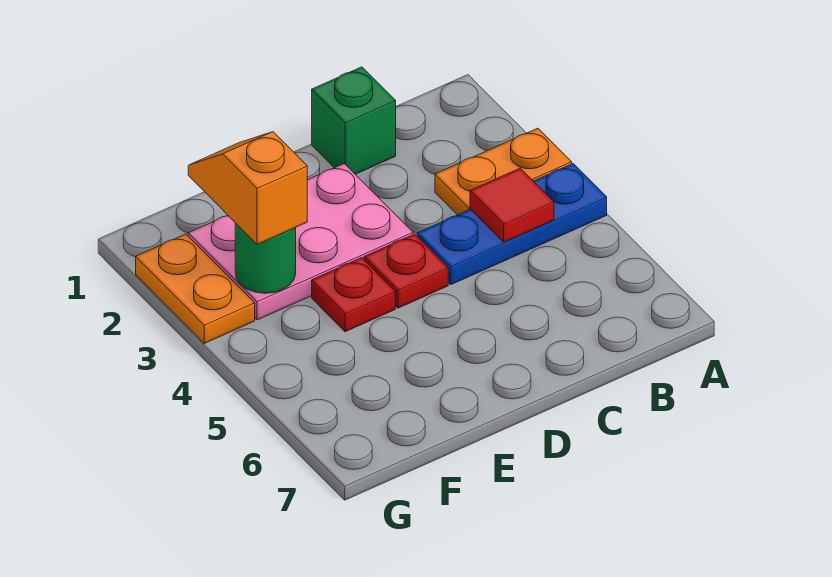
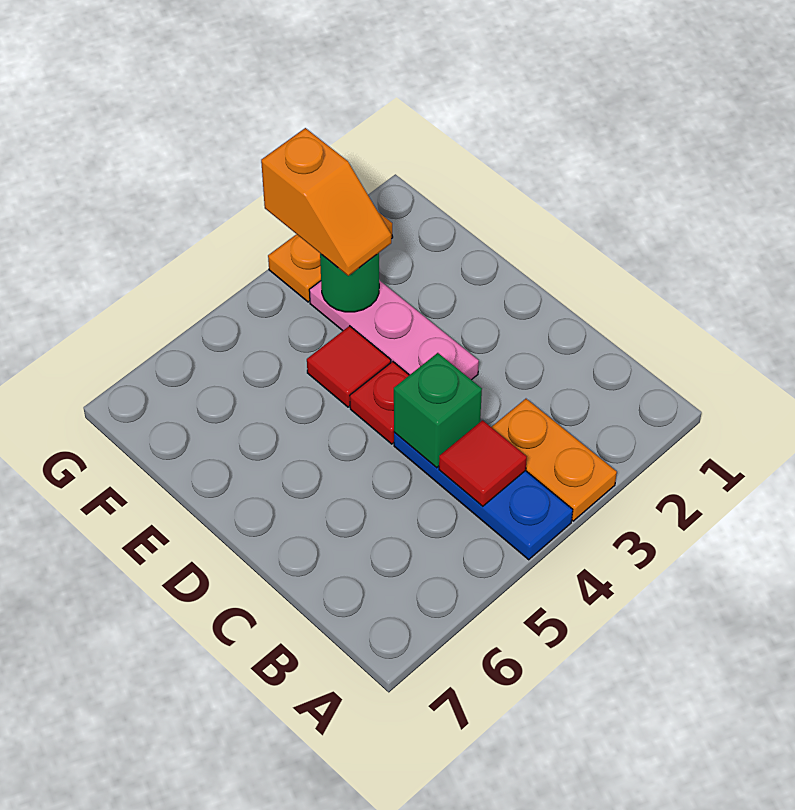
green brick C1 level 1 -> green brick C4 level 2
pink plate D2:F3 level 1 -> pink plate D3:F3 level 1
red plate E4 level 1 -> red tile E4 level 1
orange slope F2:F3 level 3 top 3 -> orange slope F3:G3 level 3 top G

